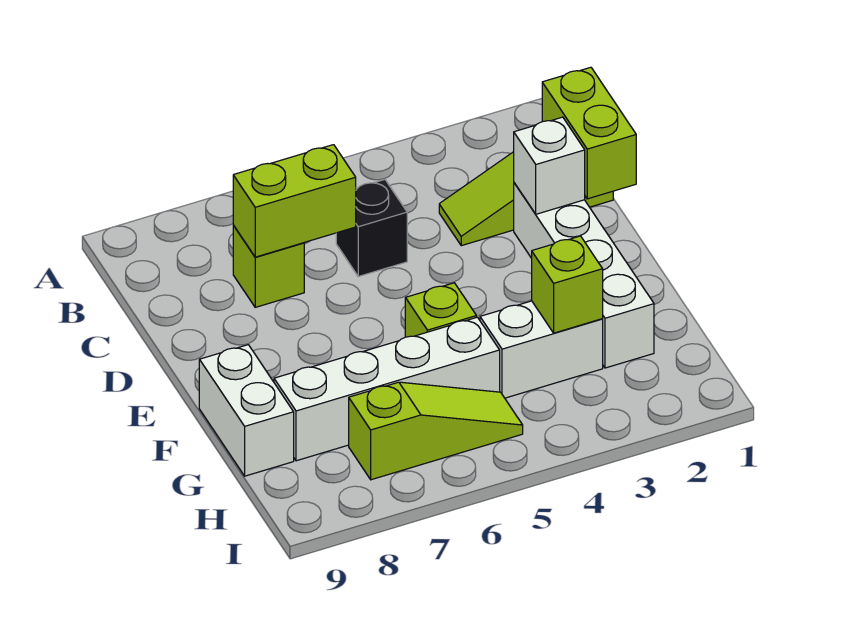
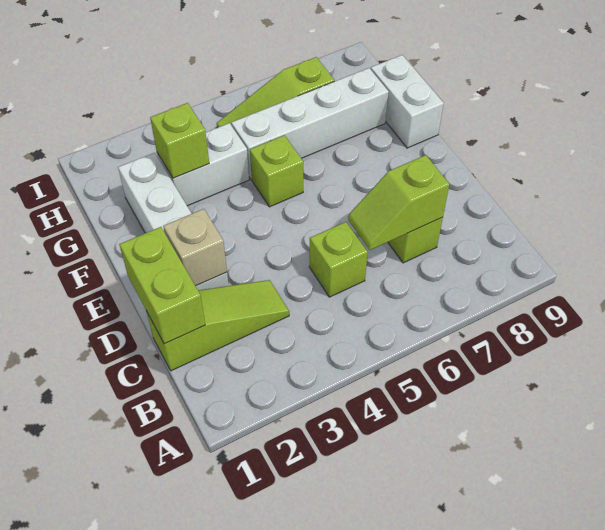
black brick C5 level 1 -> lime brick C5 level 1
lime brick C6:C7 level 2 -> lime slope C6:C7 level 2 top 7
white brick D2 level 2 -> tan brick D2 level 2

